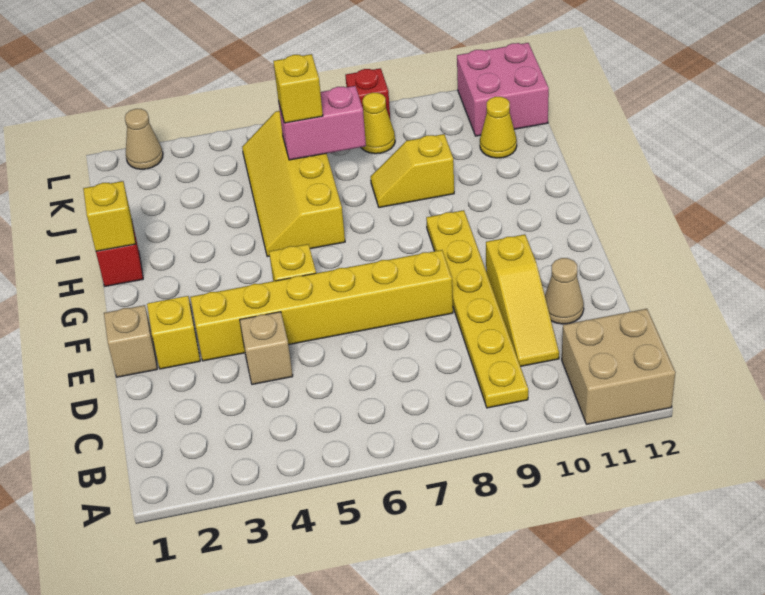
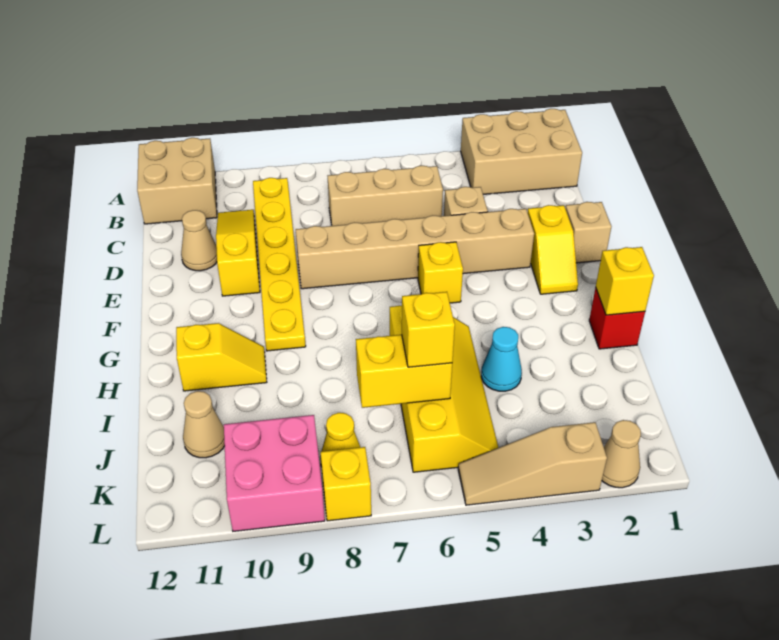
none -> tan brick A1:B3 level 1
none -> tan brick C5:C7 level 1
yellow brick E3:E8 level 1 -> tan brick E3:E8 level 1
none -> cyan cone I4 level 1
yellow slope I8:I9 level 1 top 9 -> yellow slope H10:H11 level 1 top 11
pink brick J6:J7 level 2 -> yellow brick J6:J7 level 2
yellow cone J11 level 1 -> tan cone J11 level 1
pink brick K11:L12 level 1 -> pink brick K9:L10 level 1
none -> tan slope L3:L5 level 1 top 3
red brick L8 level 1 -> yellow brick L8 level 1

